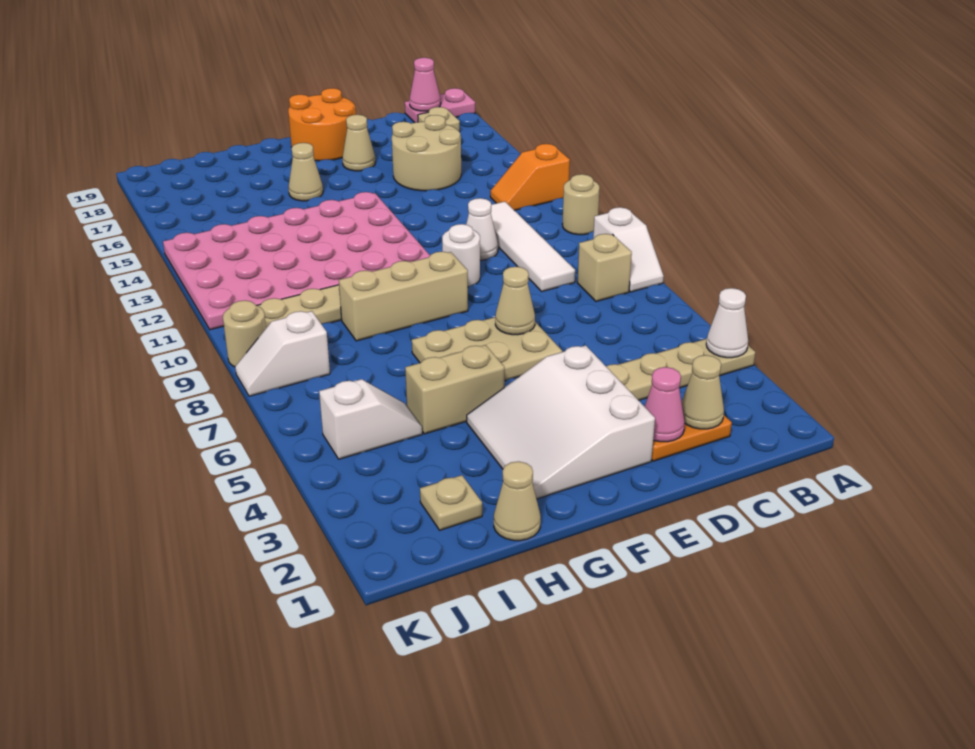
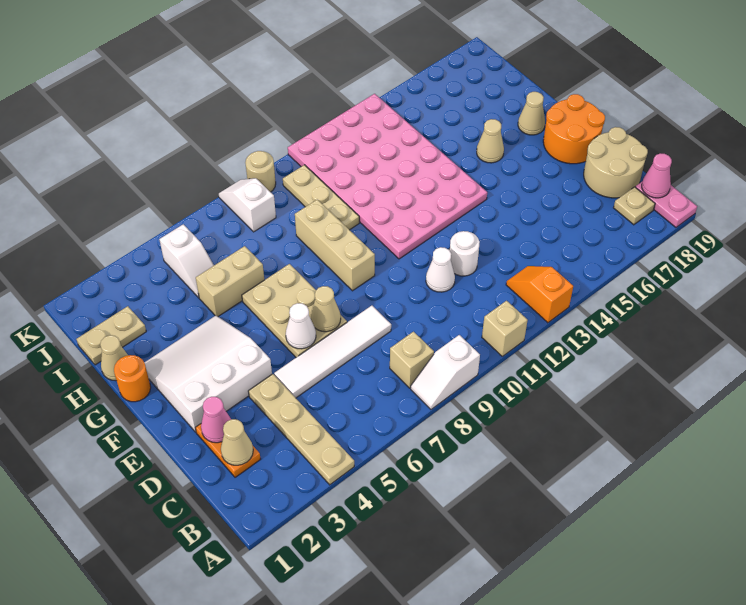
white cone A4 level 2 -> white cone E6 level 2
tan round brick A11 level 1 -> tan brick A11 level 1
white tile C9:C12 level 1 -> white tile D5:D8 level 1
tan round brick C15:D16 level 1 -> tan round brick C18:D19 level 1
white round brick E10 level 1 -> white round brick D12 level 1
tan cone E17 level 1 -> tan cone G18 level 1
none -> orange round brick G1 level 1
tan brick G5:H5 level 1 -> tan brick H5:H6 level 1
tan plate I2 level 1 -> tan plate I1:I2 level 1

